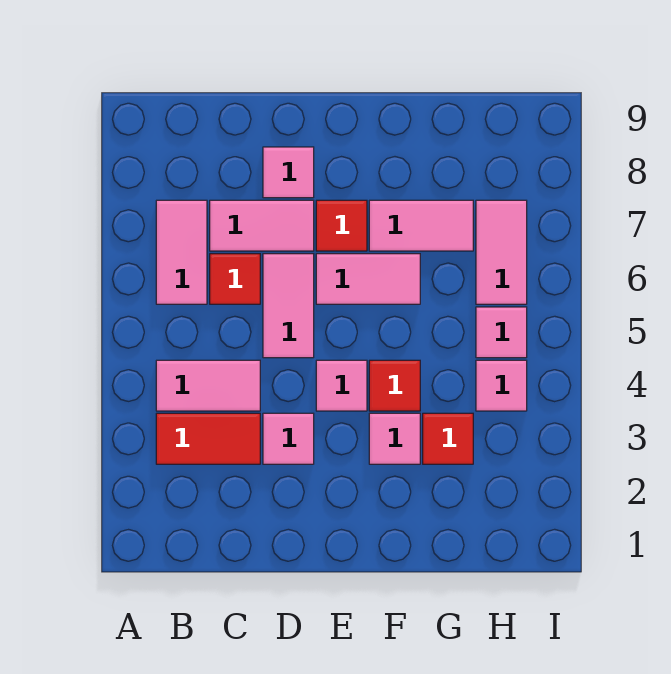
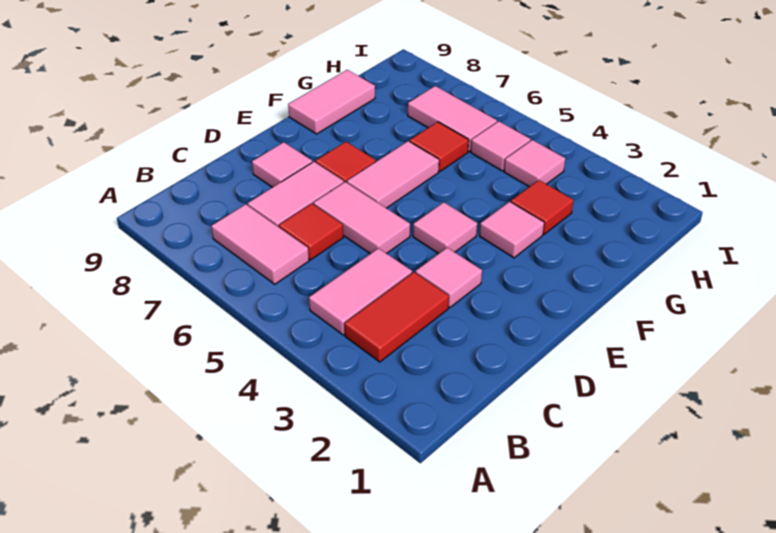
red tile F4 level 1 -> red tile G6 level 1
pink tile F7:G7 level 1 -> pink tile F9:G9 level 1

